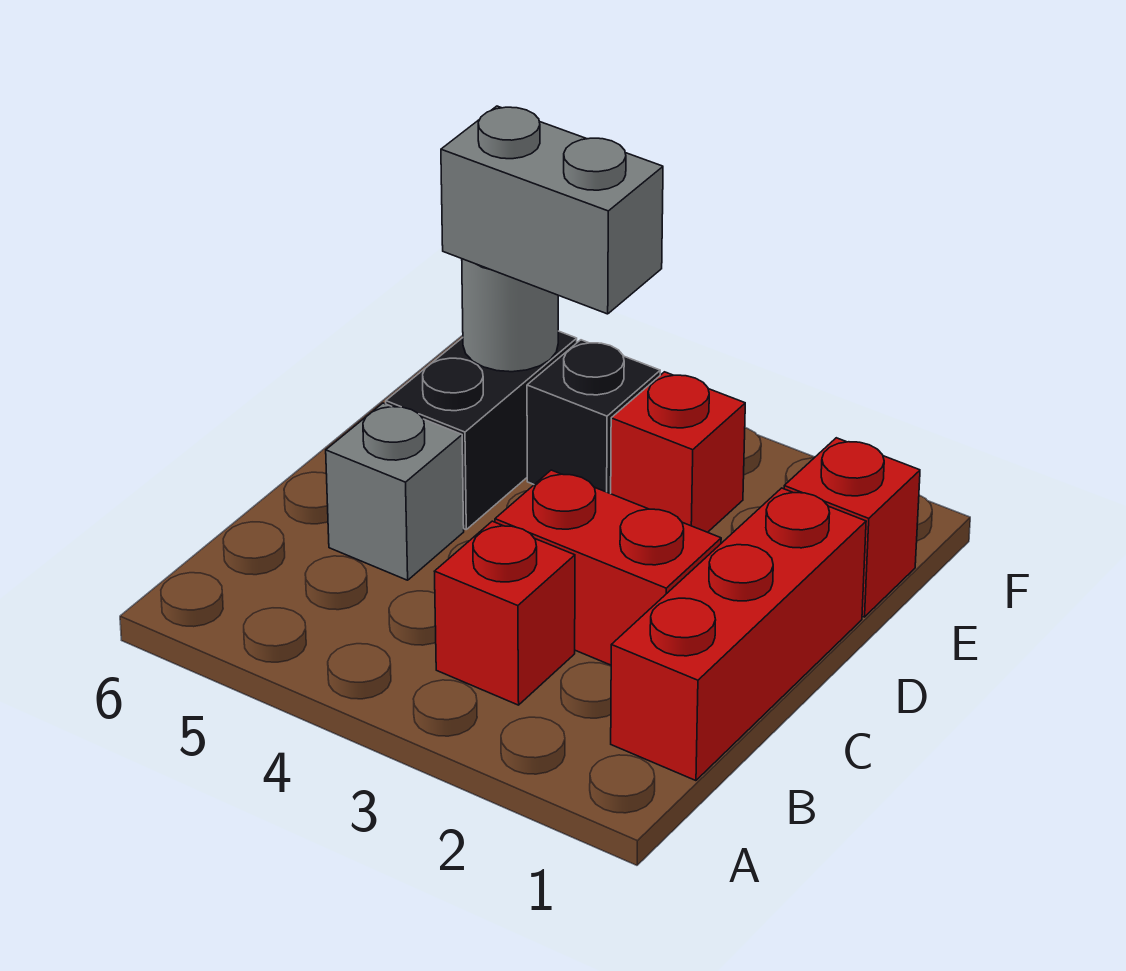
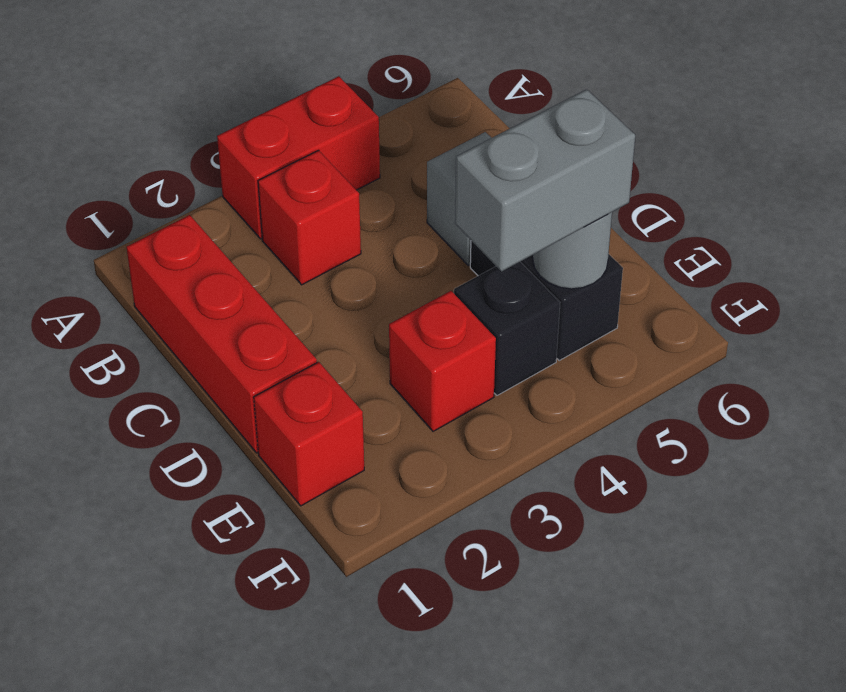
red brick C2:C3 level 1 -> red brick A3:A4 level 1

